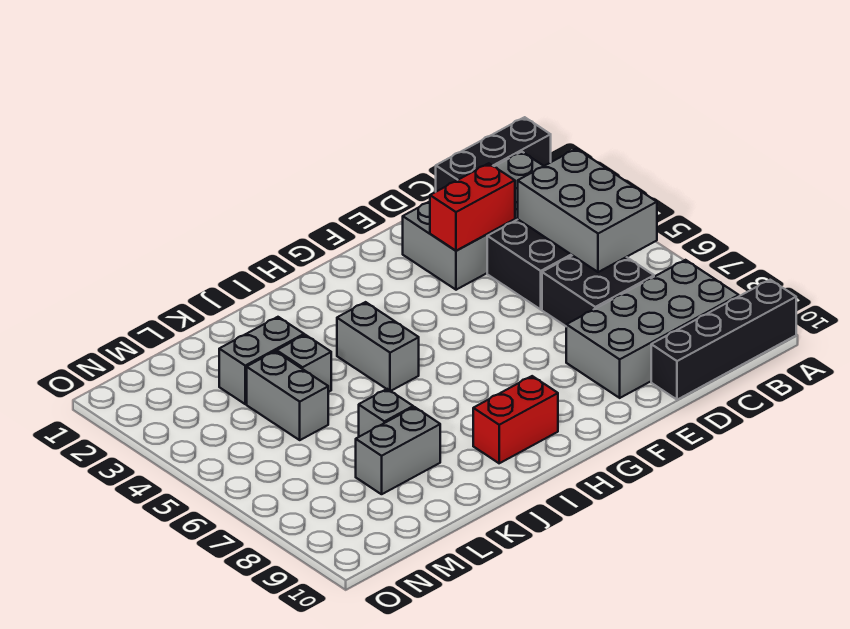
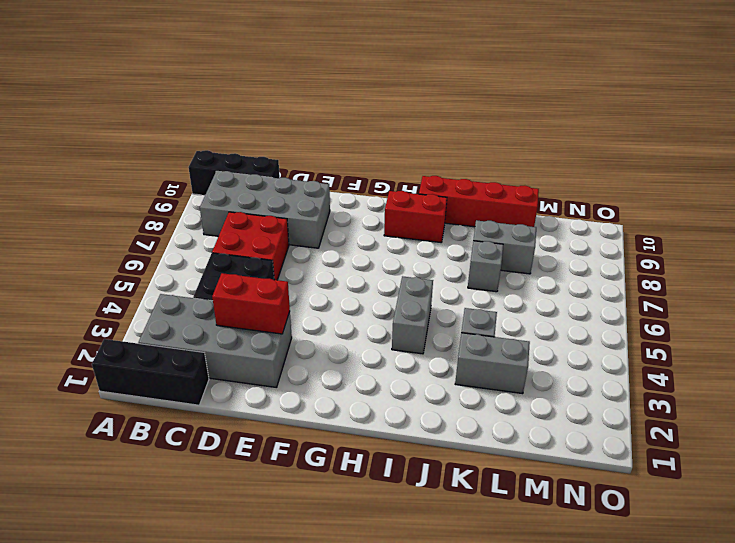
black brick A10:D10 level 1 -> black brick A10:C10 level 1
grey brick B4:C6 level 2 -> none
black brick C6:D7 level 1 -> red brick C6:D7 level 1
none -> red brick I10:L10 level 1
grey brick L4:L5 level 1 -> none

